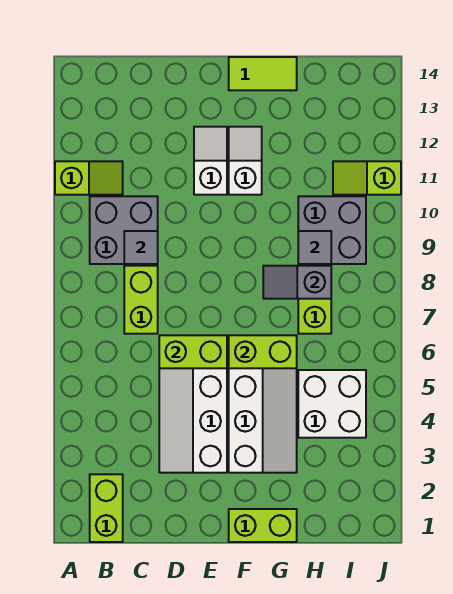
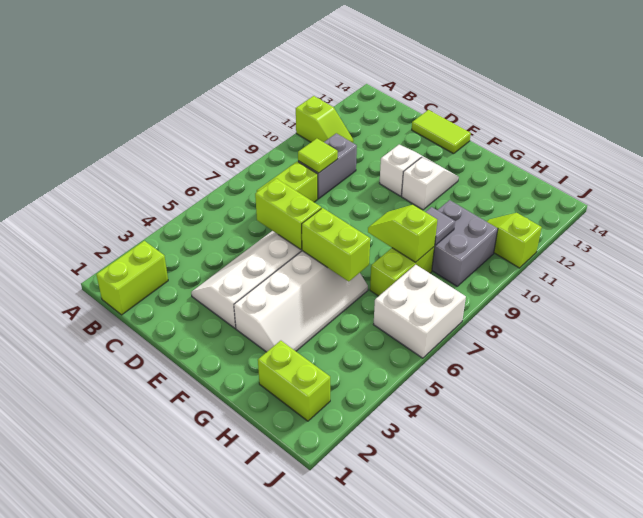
grey brick B9:C10 level 1 -> grey brick C9:C10 level 1
grey tile C9 level 2 -> lime tile C9 level 2
lime brick F1:G1 level 1 -> lime brick H2:I2 level 1
lime tile F14:G14 level 1 -> lime tile D14:E14 level 1
grey slope G8:H8 level 2 top H -> lime slope G8:H8 level 2 top H
white brick H4:I5 level 1 -> white brick I6:J7 level 1

